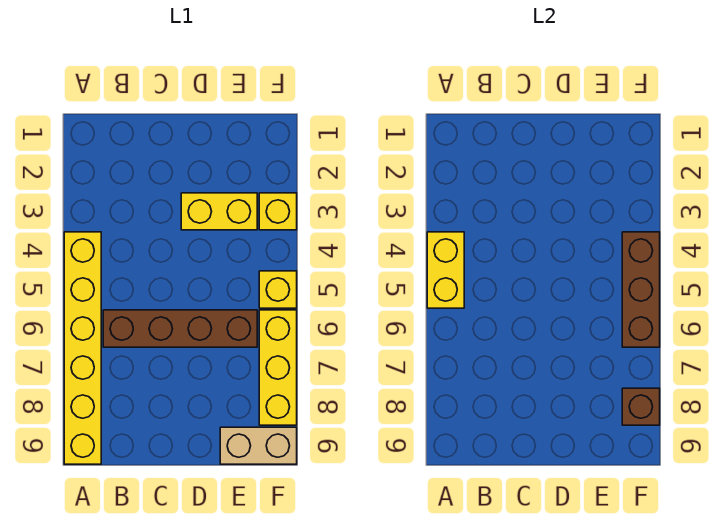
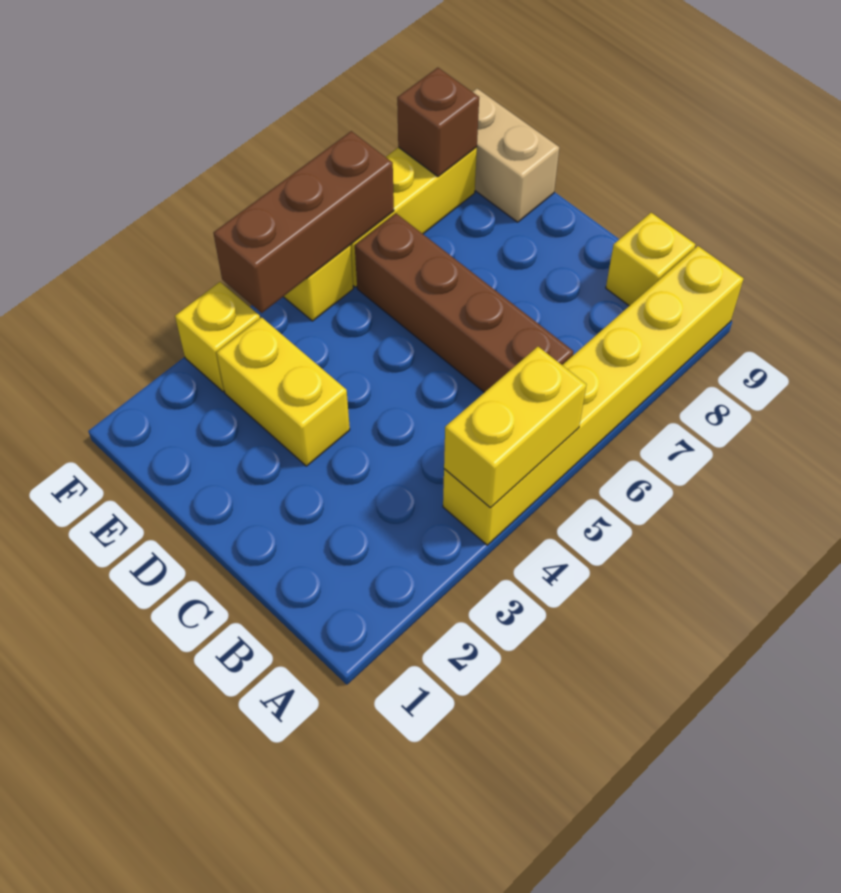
none -> yellow brick B9 level 1

